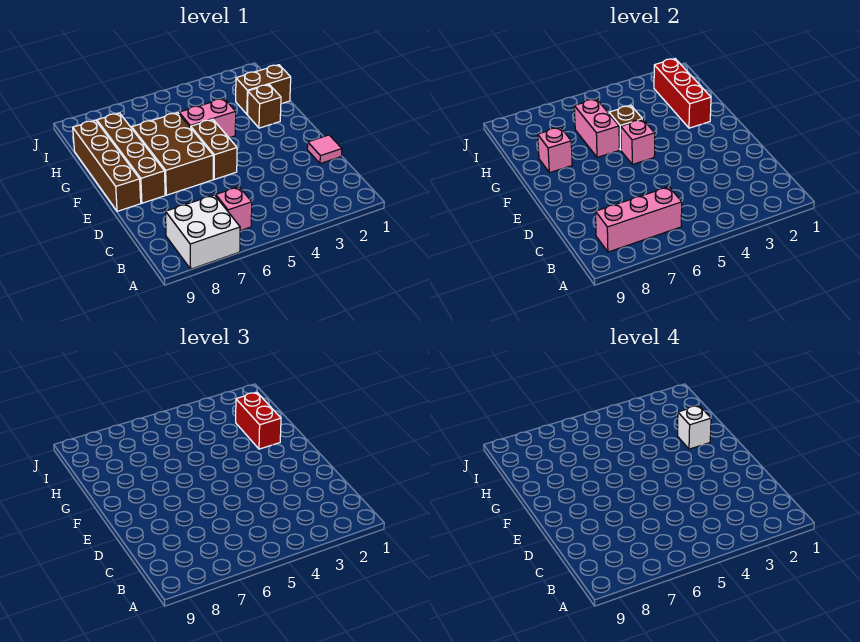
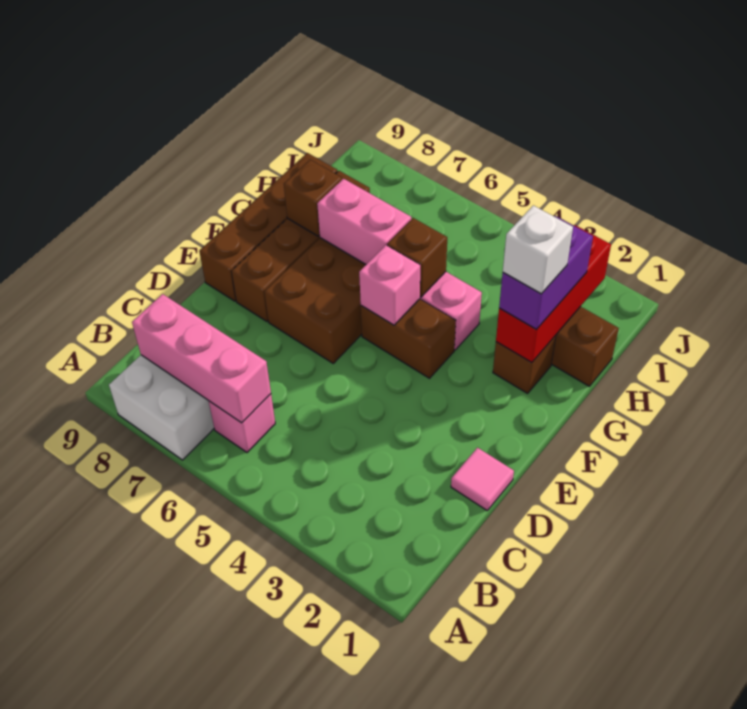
brown brick E5:F5 level 1 -> brown brick F4:F5 level 1
red brick G2:H2 level 3 -> purple brick G2:H2 level 3
pink brick G6:H6 level 2 -> pink brick G6:G7 level 2
pink brick G8 level 2 -> brown brick G8 level 2

